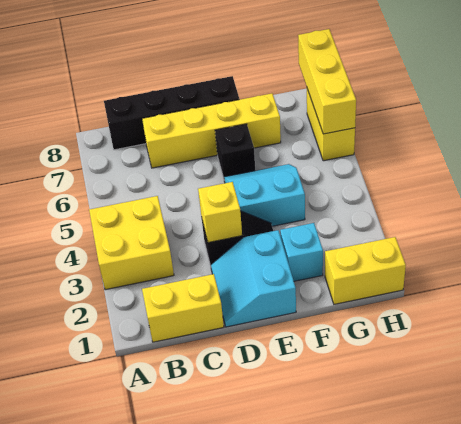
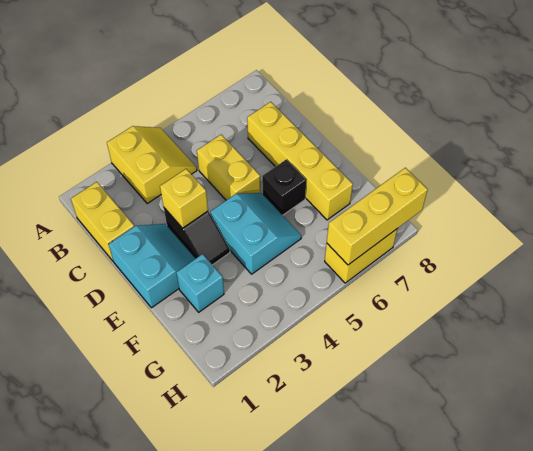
yellow brick A3:B4 level 1 -> yellow slope A3:B4 level 1 top 3
black brick B8:E8 level 1 -> none
cyan slope D1:E2 level 1 top E -> cyan slope D1:E2 level 1 top 1
yellow brick G1:H1 level 1 -> yellow brick C5:D5 level 1

